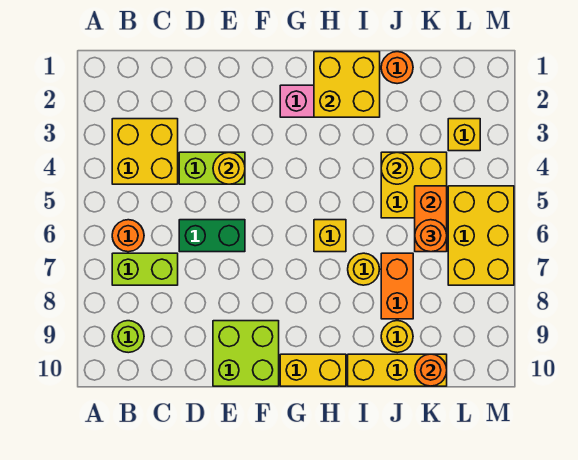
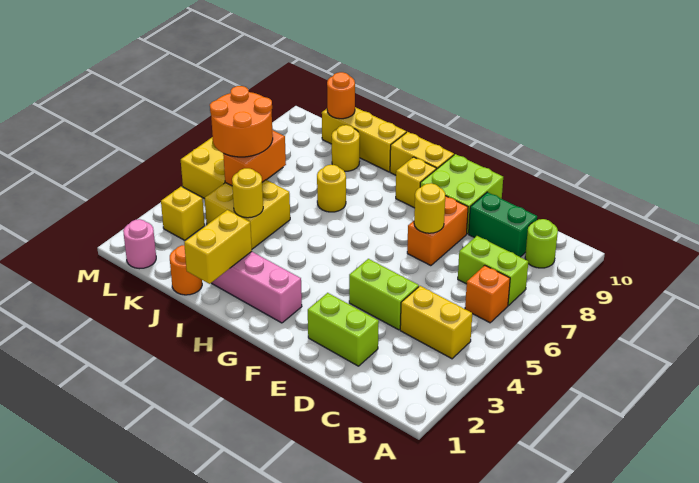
yellow brick B3:C4 level 1 -> yellow brick B4:C4 level 1
orange round brick B6 level 1 -> orange brick B6 level 1
none -> lime brick D2:E2 level 1
green brick D6:E6 level 1 -> green brick C9:D9 level 1
yellow round brick E4 level 2 -> yellow round brick E7 level 2
yellow brick H1:I2 level 2 -> yellow brick I1:I2 level 2
yellow brick H6 level 1 -> yellow brick G9 level 1
orange brick J7:J8 level 1 -> orange brick E7:E8 level 1
orange round brick K6 level 3 -> orange round brick K5:L6 level 3
none -> pink round brick L1 level 1

